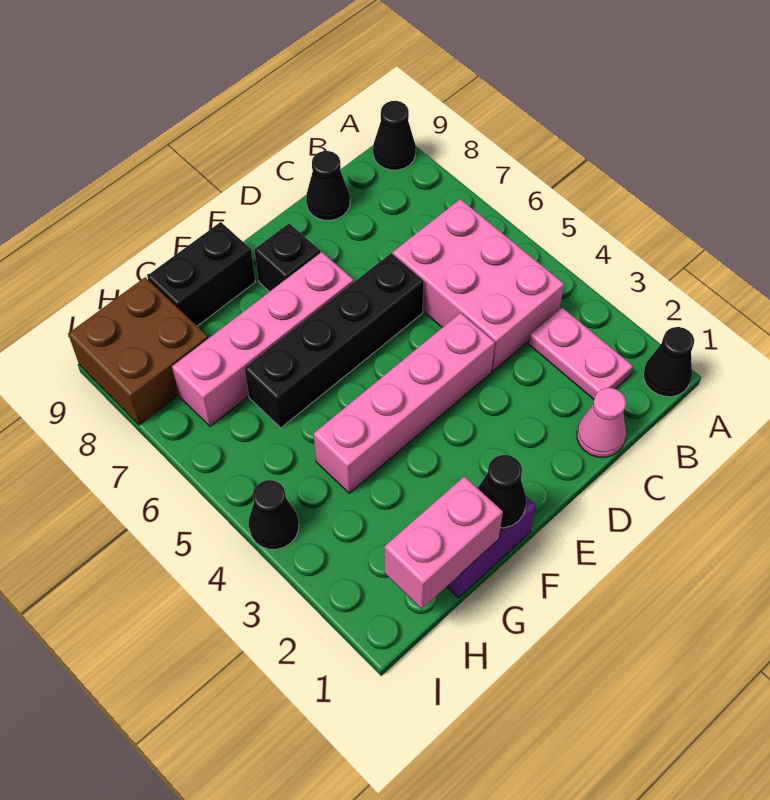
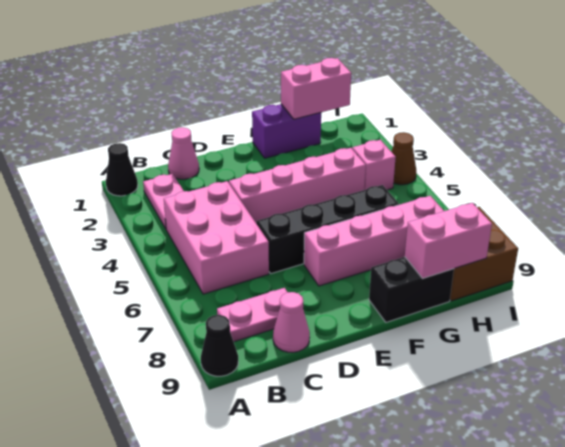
none -> pink plate B8:C8 level 1
black cone C9 level 1 -> pink cone C9 level 1
black brick E8 level 1 -> none
black cone F1 level 2 -> none
none -> pink brick G9:H9 level 2
none -> pink brick H4 level 1
black cone I4 level 1 -> brown cone I4 level 1

